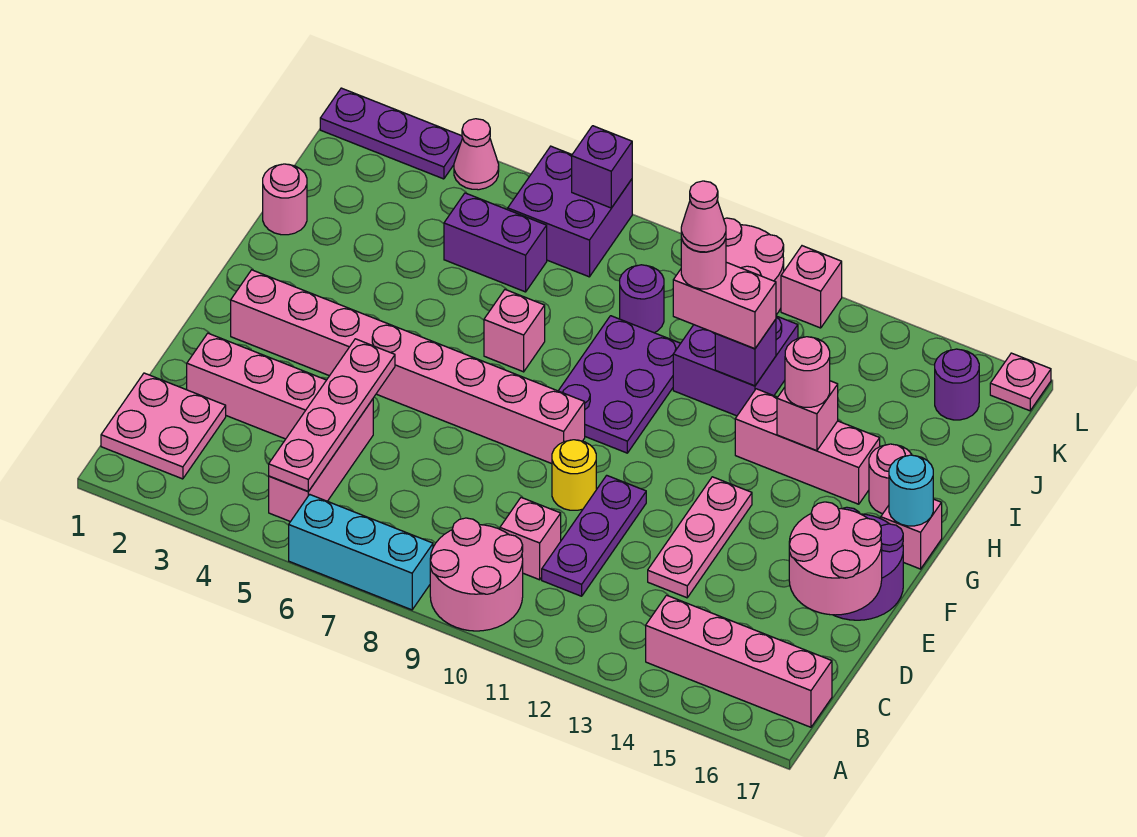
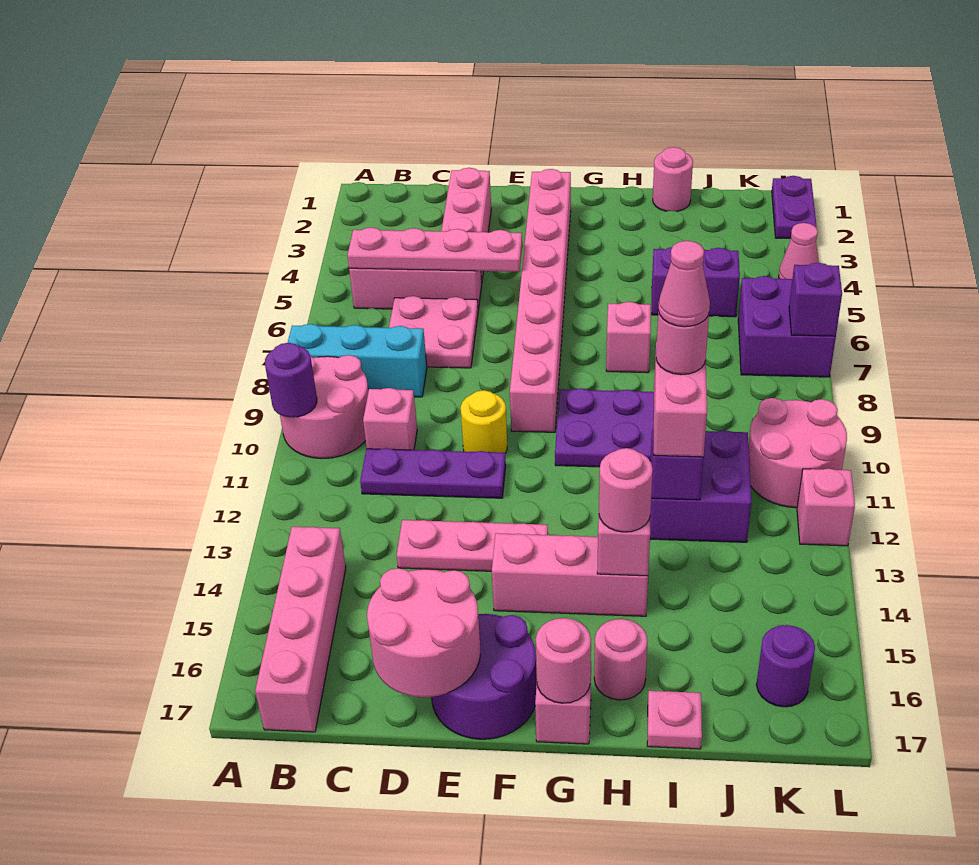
cyan brick A6:A8 level 1 -> cyan brick A8:C8 level 1
pink plate B1:C2 level 1 -> pink plate C6:D7 level 1
cyan round brick G17 level 2 -> pink round brick G17 level 2
pink brick H13:H15 level 1 -> pink brick F14:H14 level 1
purple brick J5:J6 level 1 -> purple brick I5:J5 level 1
purple round brick J9 level 1 -> purple round brick A10 level 2
purple plate L1:L3 level 1 -> purple plate L1:L2 level 1
pink plate L17 level 1 -> pink plate I17 level 1

